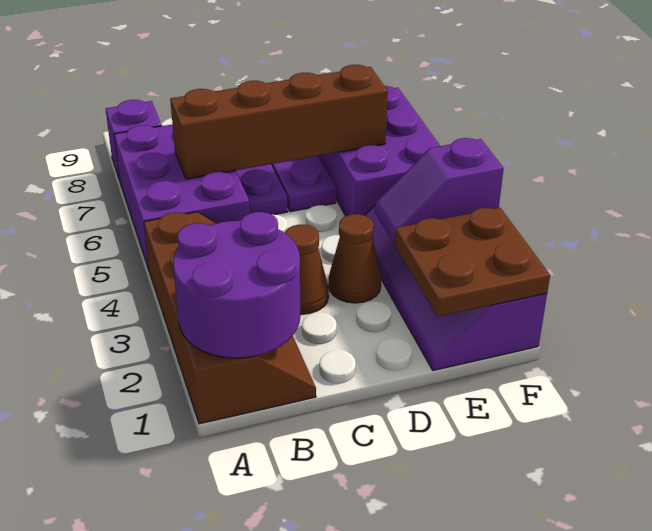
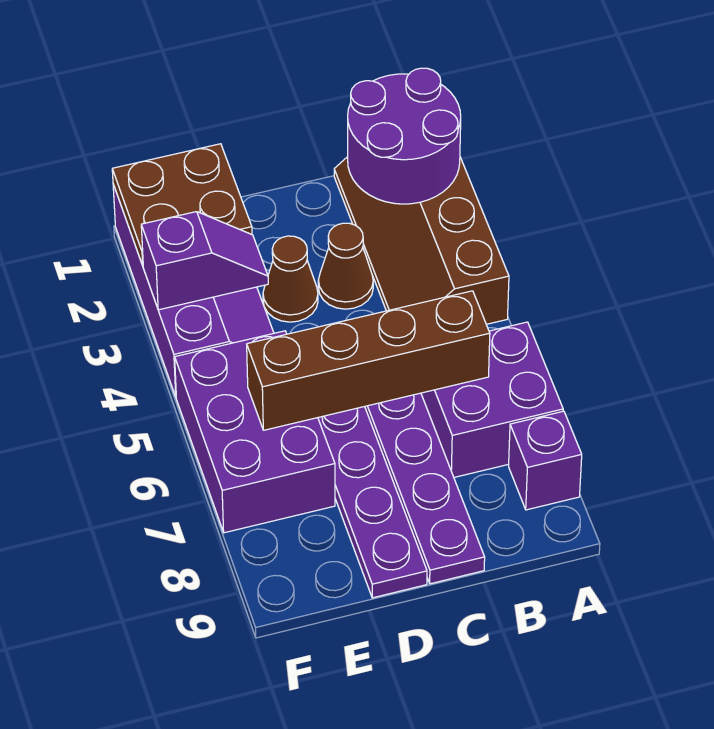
purple brick A5:B7 level 1 -> purple brick A6:B7 level 1

